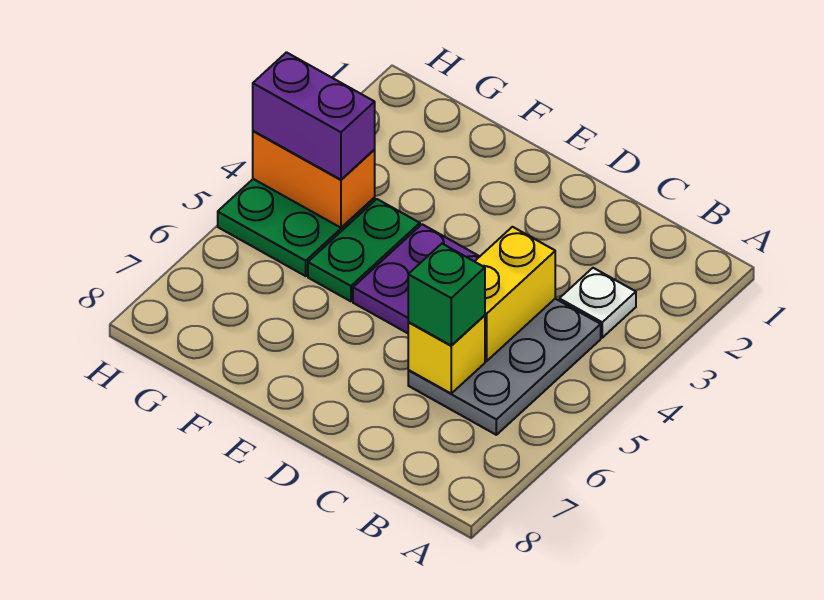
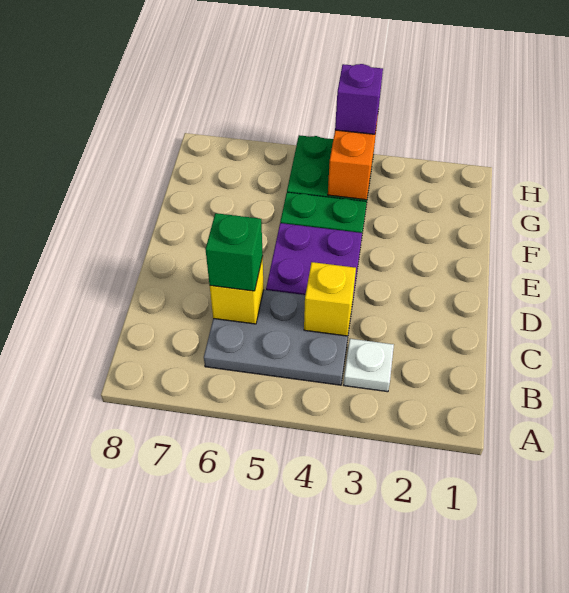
yellow brick C4:C5 level 2 -> yellow brick C4 level 2
purple brick G4:H4 level 3 -> purple brick H4 level 3

